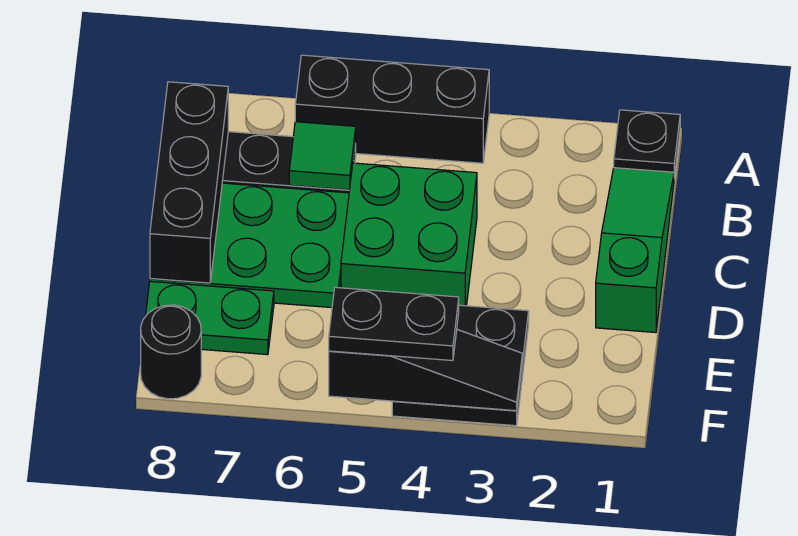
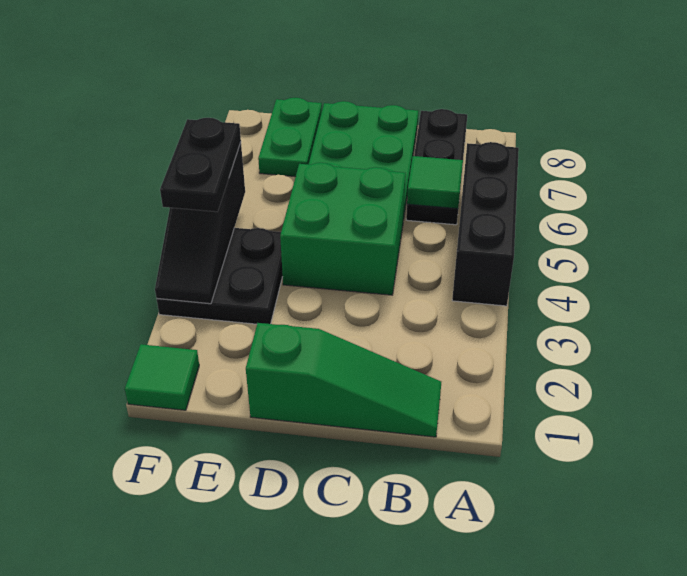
black plate A1 level 1 -> none
black brick B8:D8 level 2 -> none
none -> green tile F1 level 1
black round brick F8 level 1 -> none

